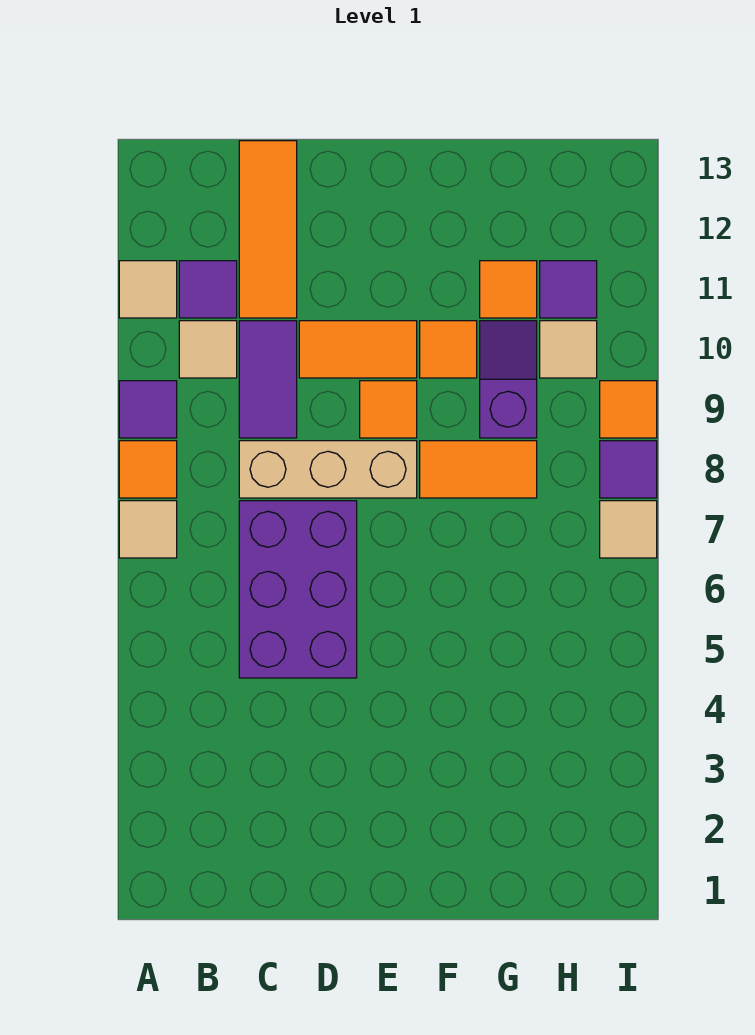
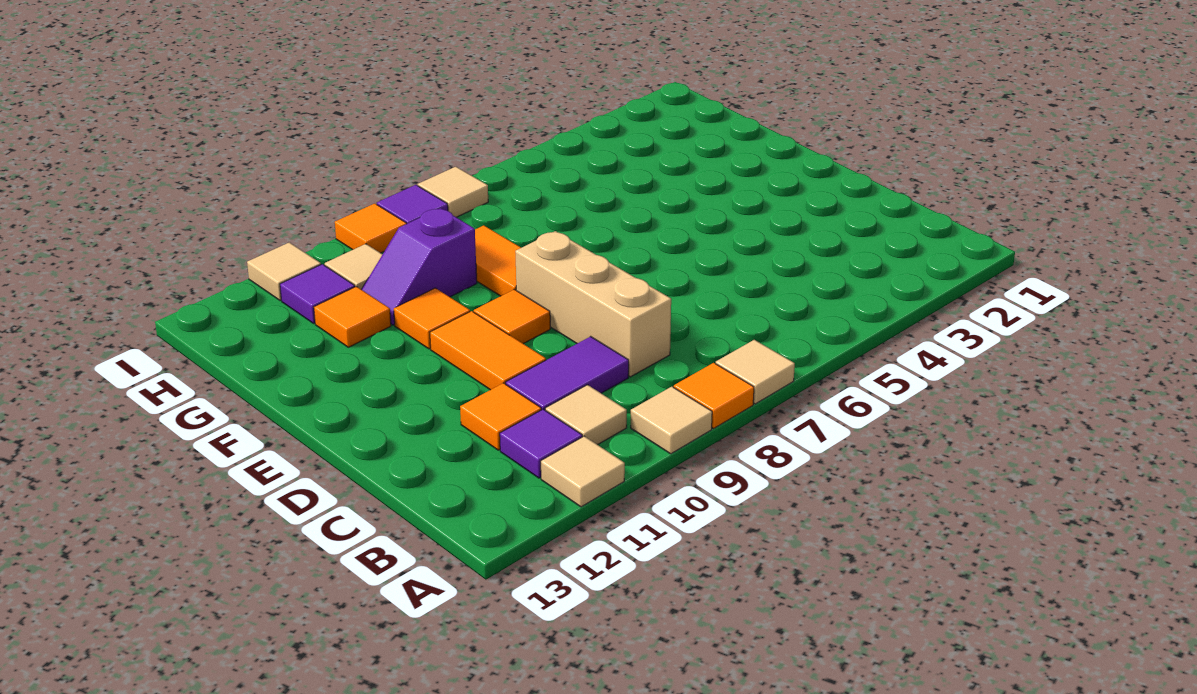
purple tile A9 level 1 -> tan tile A9 level 1
purple brick C5:D7 level 1 -> none
orange tile C11:C13 level 1 -> orange tile C11 level 1
none -> tan tile I11 level 1

